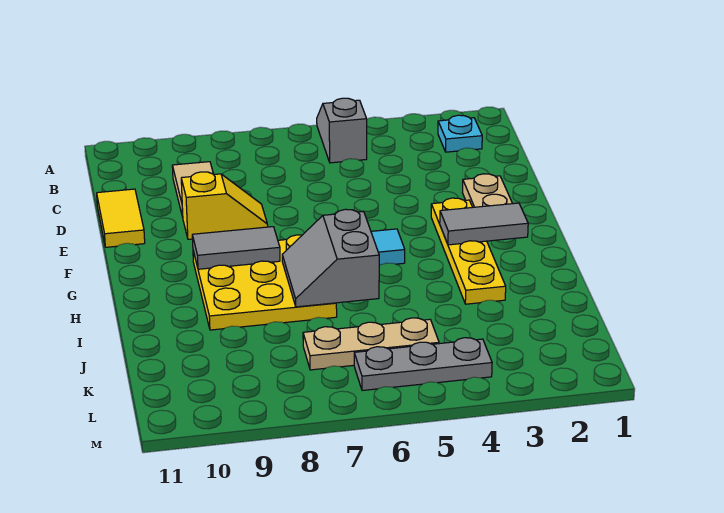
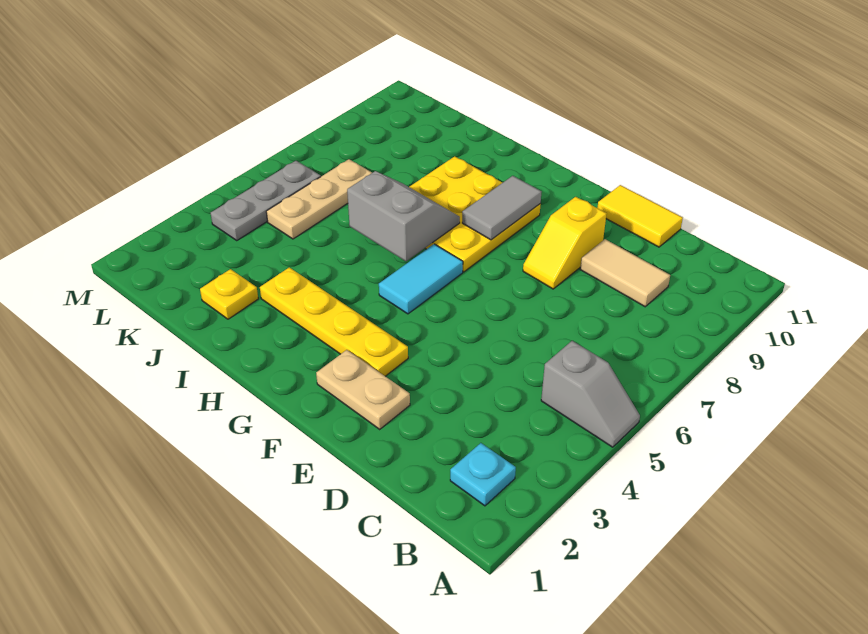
grey tile G2:G3 level 2 -> none
none -> yellow plate J2 level 1

